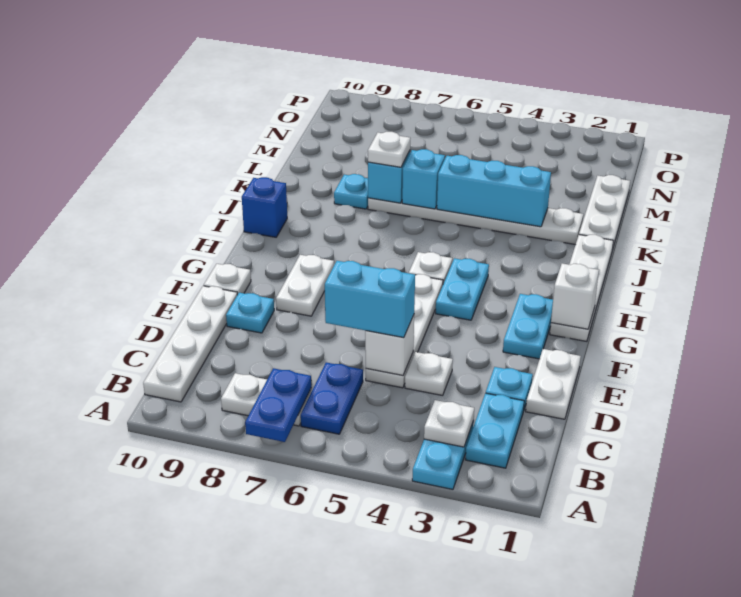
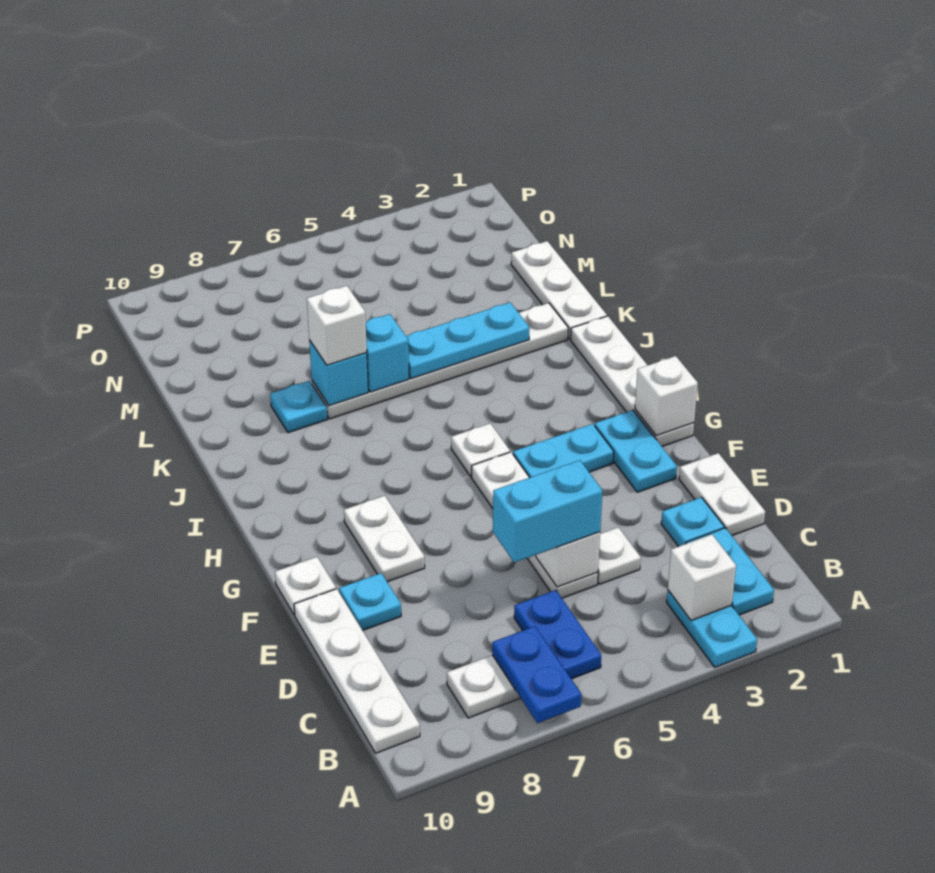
white plate B3 level 2 -> white brick B3 level 2
cyan plate G4:H4 level 1 -> cyan plate G3:G4 level 1
blue brick I10 level 1 -> none
cyan brick K3:K5 level 2 -> cyan plate K3:K5 level 2
white plate K7 level 3 -> white brick K7 level 3

